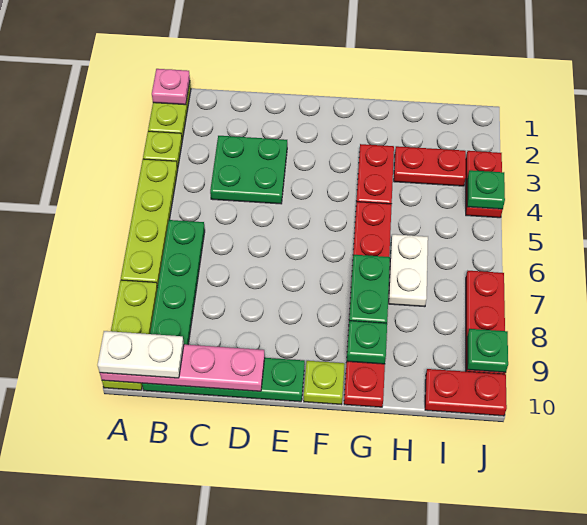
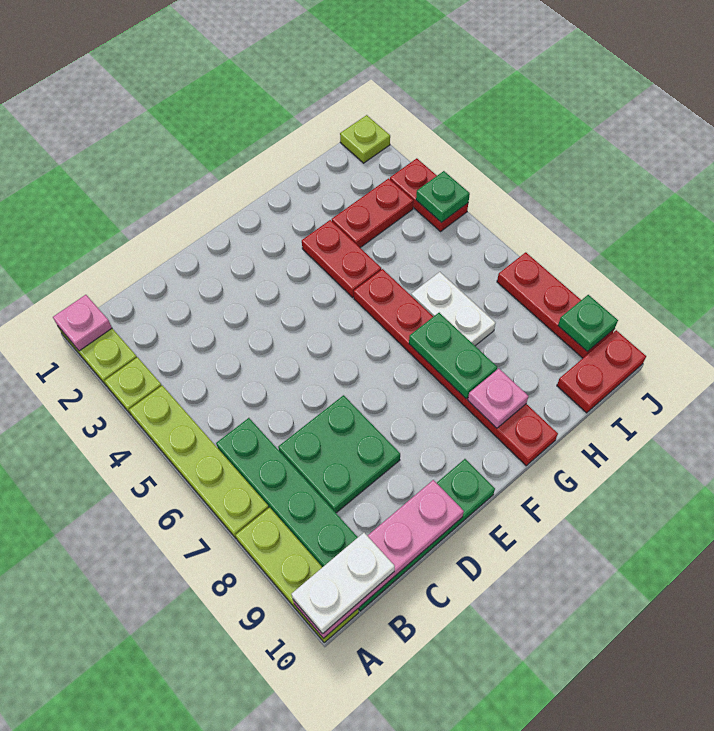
green plate C3:D4 level 1 -> green plate C7:D8 level 1
lime plate F10 level 1 -> lime plate J1 level 1
green plate G9 level 2 -> pink plate G9 level 2

